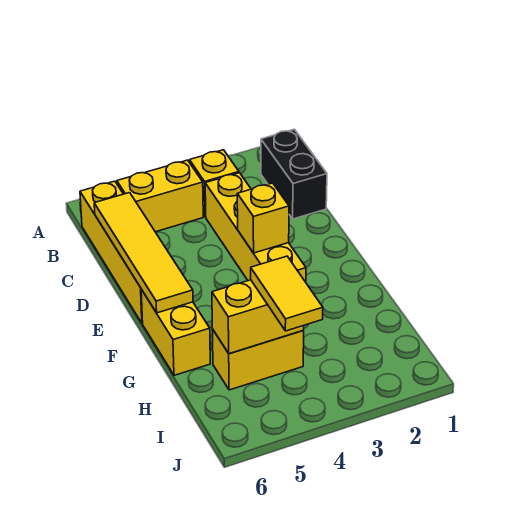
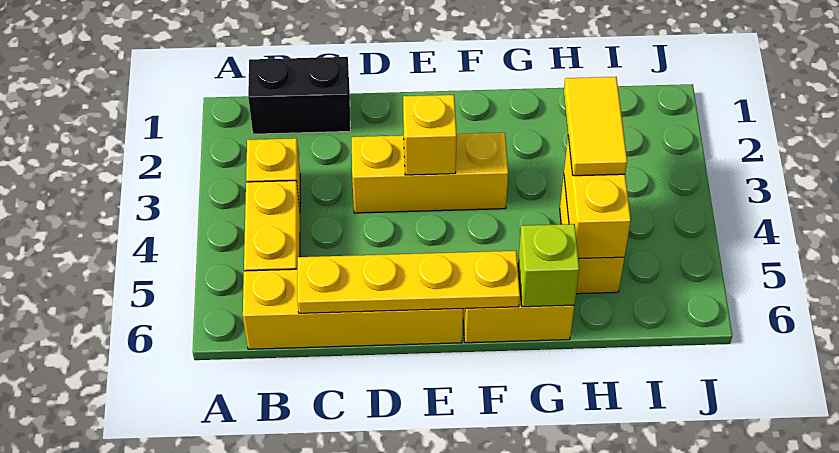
yellow brick C3:F3 level 1 -> yellow brick D3:F3 level 1
yellow tile C6:F6 level 2 -> yellow plate C6:F6 level 2
none -> lime brick G6 level 2
yellow tile H4:I4 level 3 -> yellow tile H3:H4 level 3

